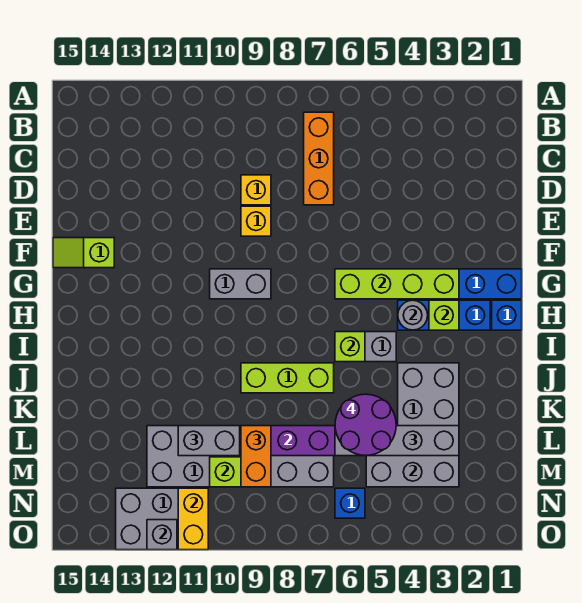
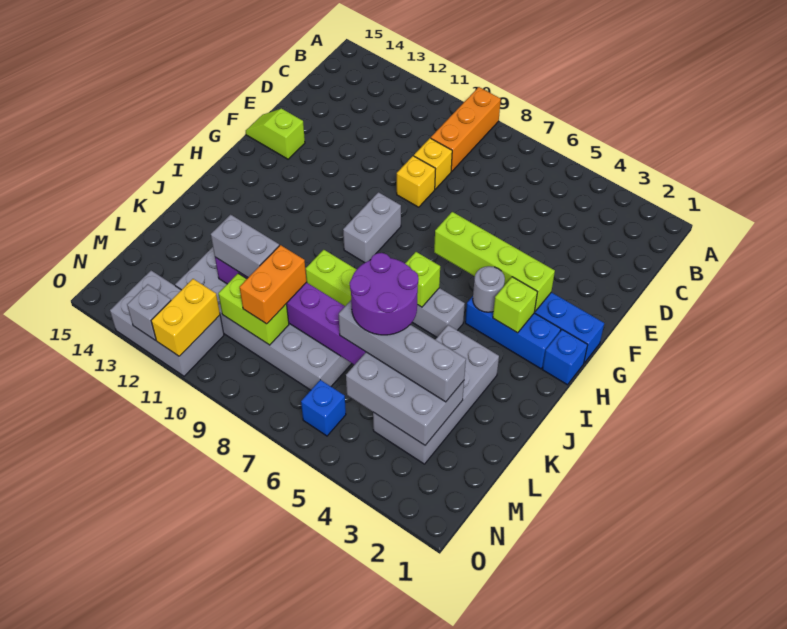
orange brick B7:D7 level 1 -> orange brick A9:C9 level 1
grey brick G9:G10 level 1 -> grey brick G9:H9 level 1

